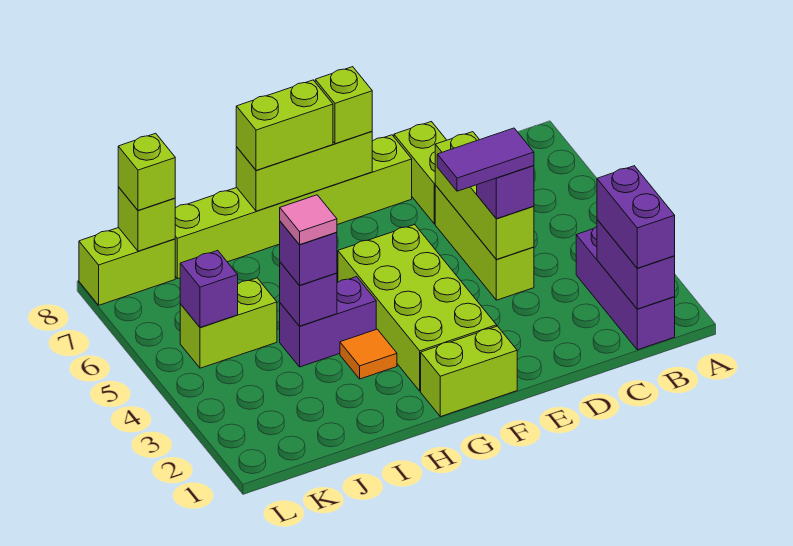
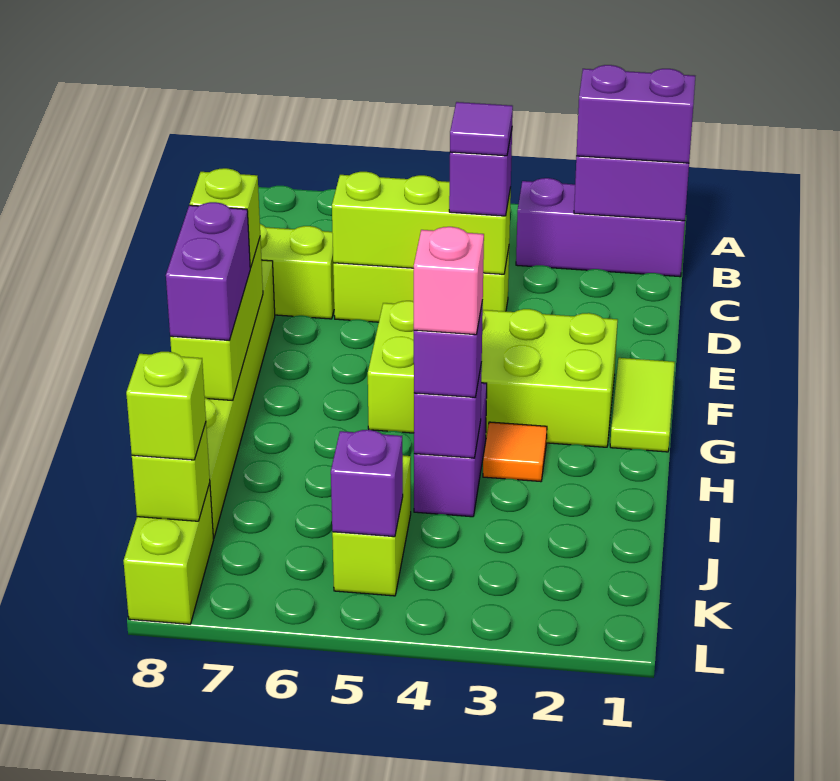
purple tile D4:E4 level 4 -> purple tile D4 level 4
lime brick F1:G1 level 1 -> lime tile F1:G1 level 1
lime brick G8:H8 level 3 -> purple brick G8:H8 level 3
pink tile I4 level 4 -> pink brick I4 level 4

